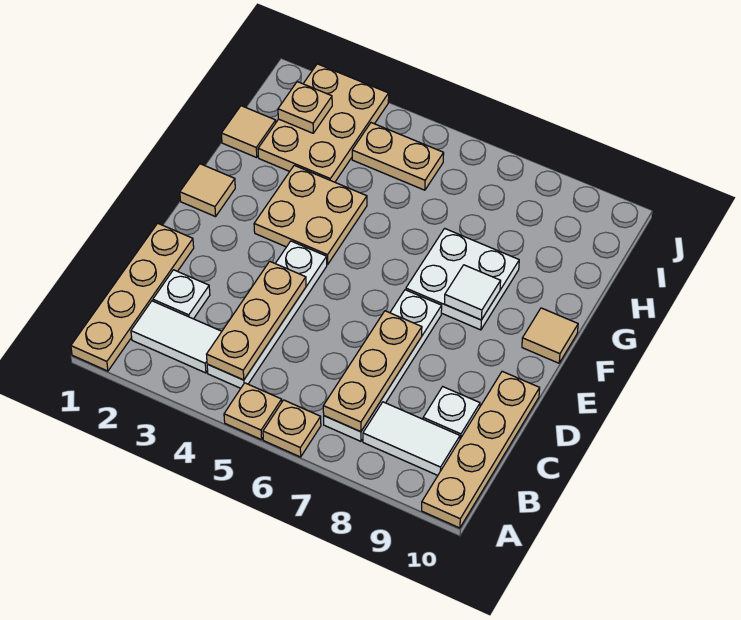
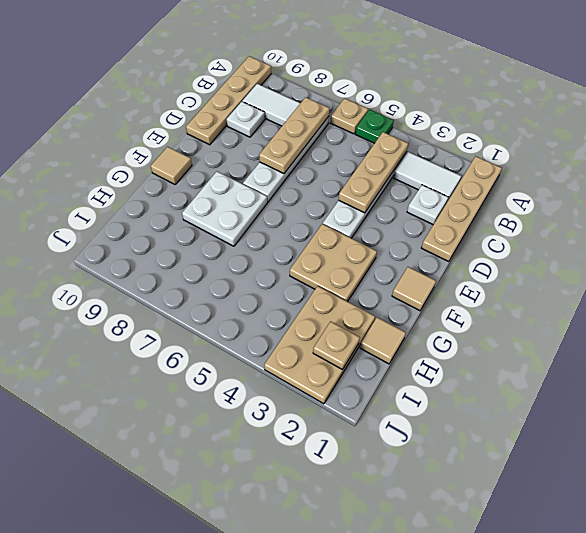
tan plate A5 level 1 -> green plate A5 level 1
white tile F8 level 2 -> none
tan plate I4:I5 level 1 -> none

